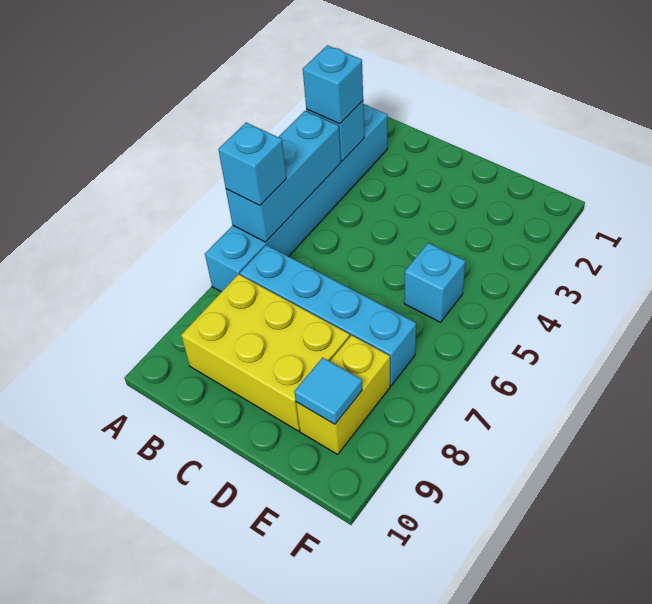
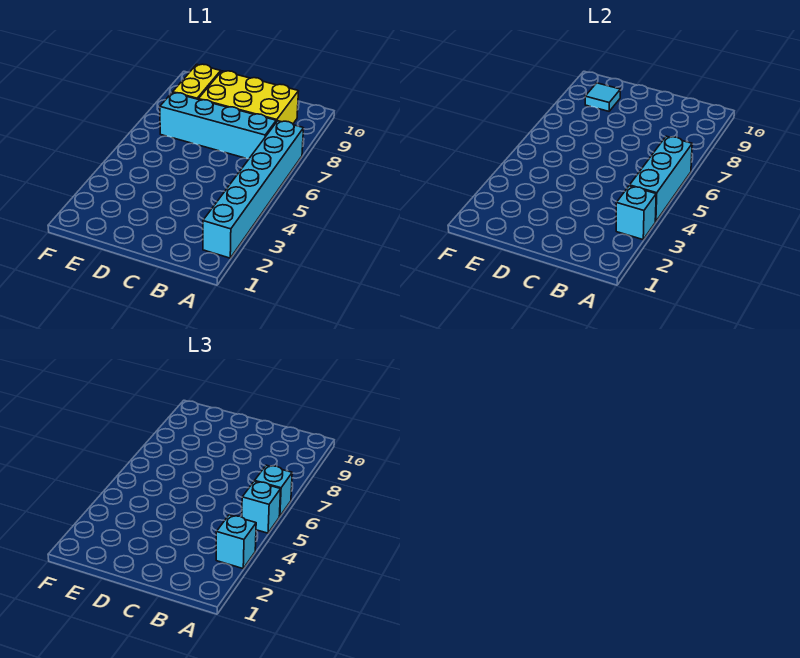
cyan brick E5 level 1 -> cyan brick A5 level 3

